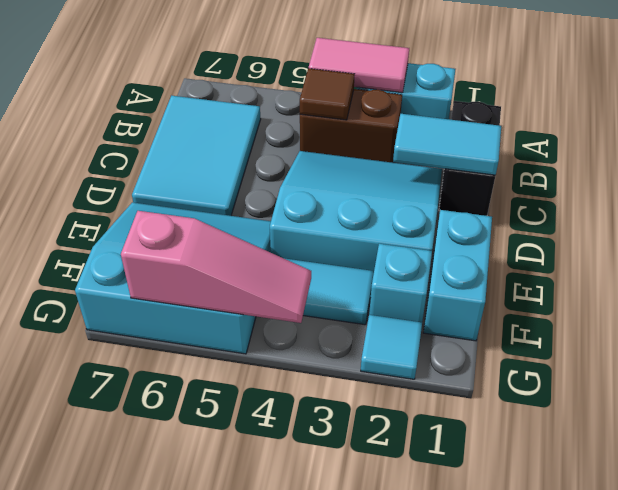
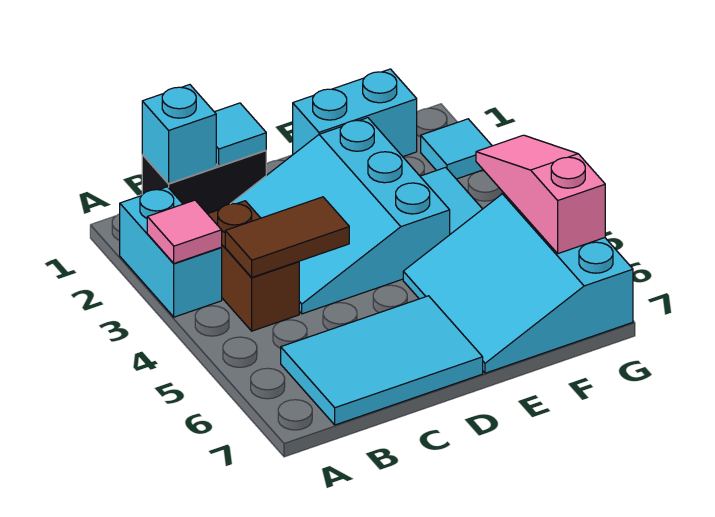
pink tile A3:A4 level 2 -> pink tile A3 level 2
brown tile B4 level 2 -> brown tile B4:C4 level 2
cyan tile C1:C2 level 2 -> cyan tile C1 level 2
cyan brick F2 level 1 -> cyan brick B1 level 2

